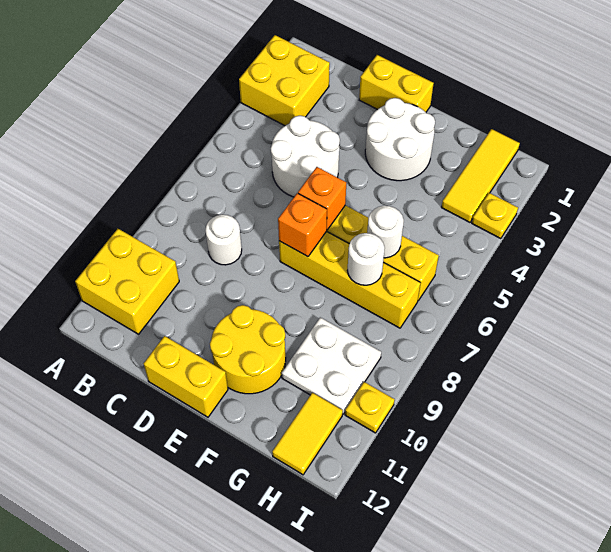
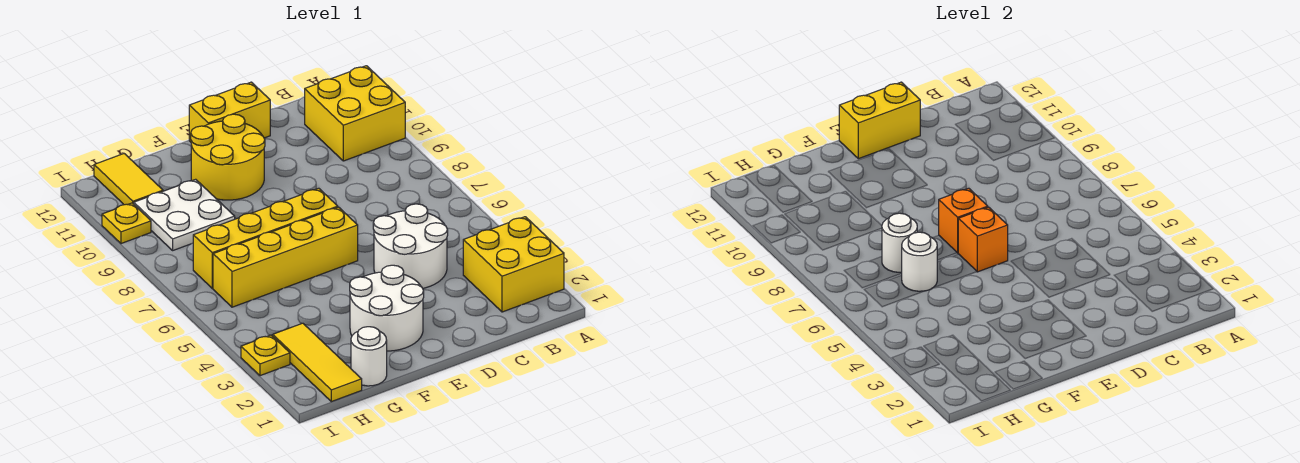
white round brick C8 level 1 -> white round brick G1 level 1
yellow brick D1:E1 level 1 -> yellow brick D12:E12 level 2

